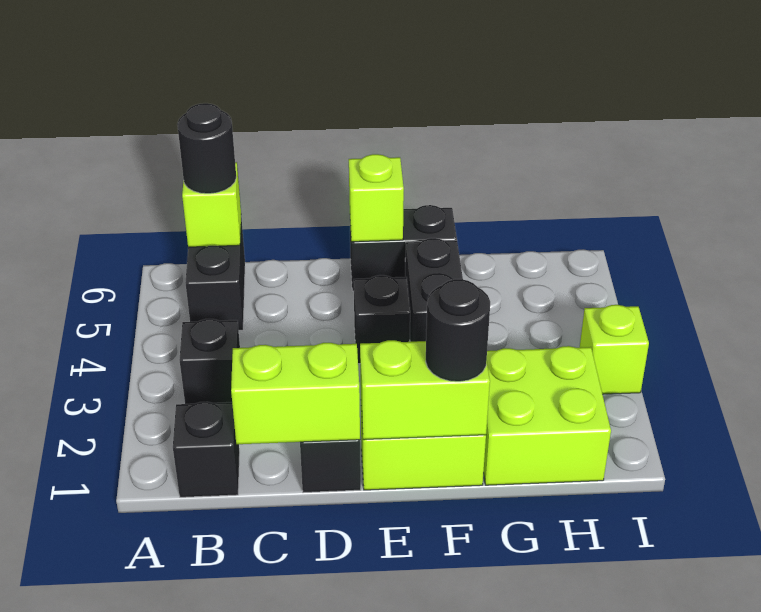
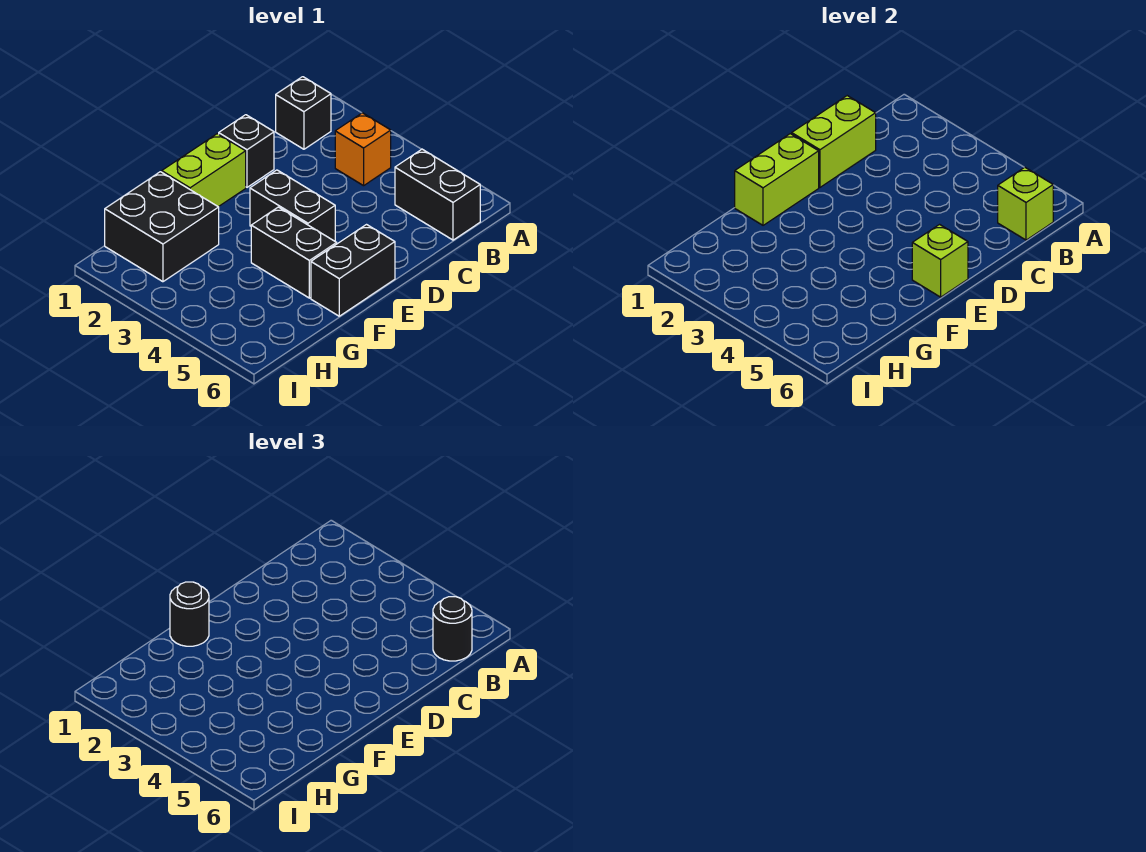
black brick B3 level 1 -> orange brick B3 level 1
black brick E4 level 1 -> black brick E3:E4 level 1
lime brick G1:H2 level 1 -> black brick G1:H2 level 1
lime brick I3 level 1 -> none

